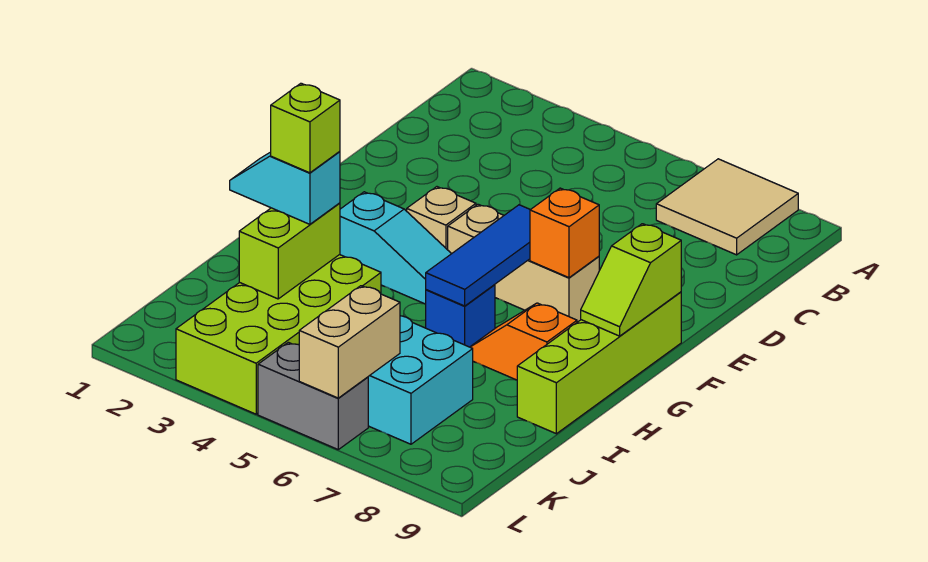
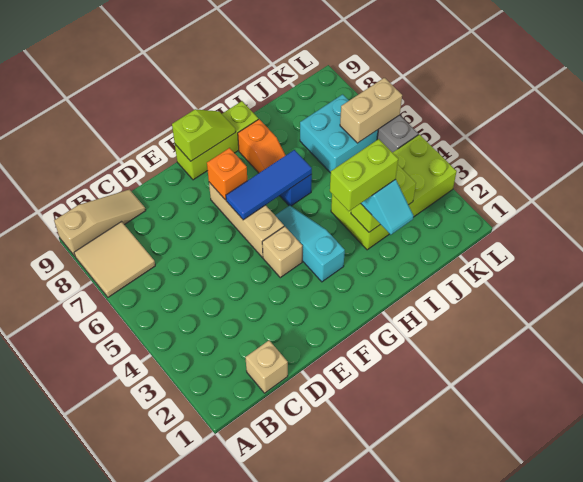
none -> tan slope A9:C9 level 1 top A
none -> tan brick C1 level 1
lime brick F9:I9 level 1 -> lime brick F9:H9 level 1
lime brick I3 level 4 -> lime brick H3:I3 level 4

